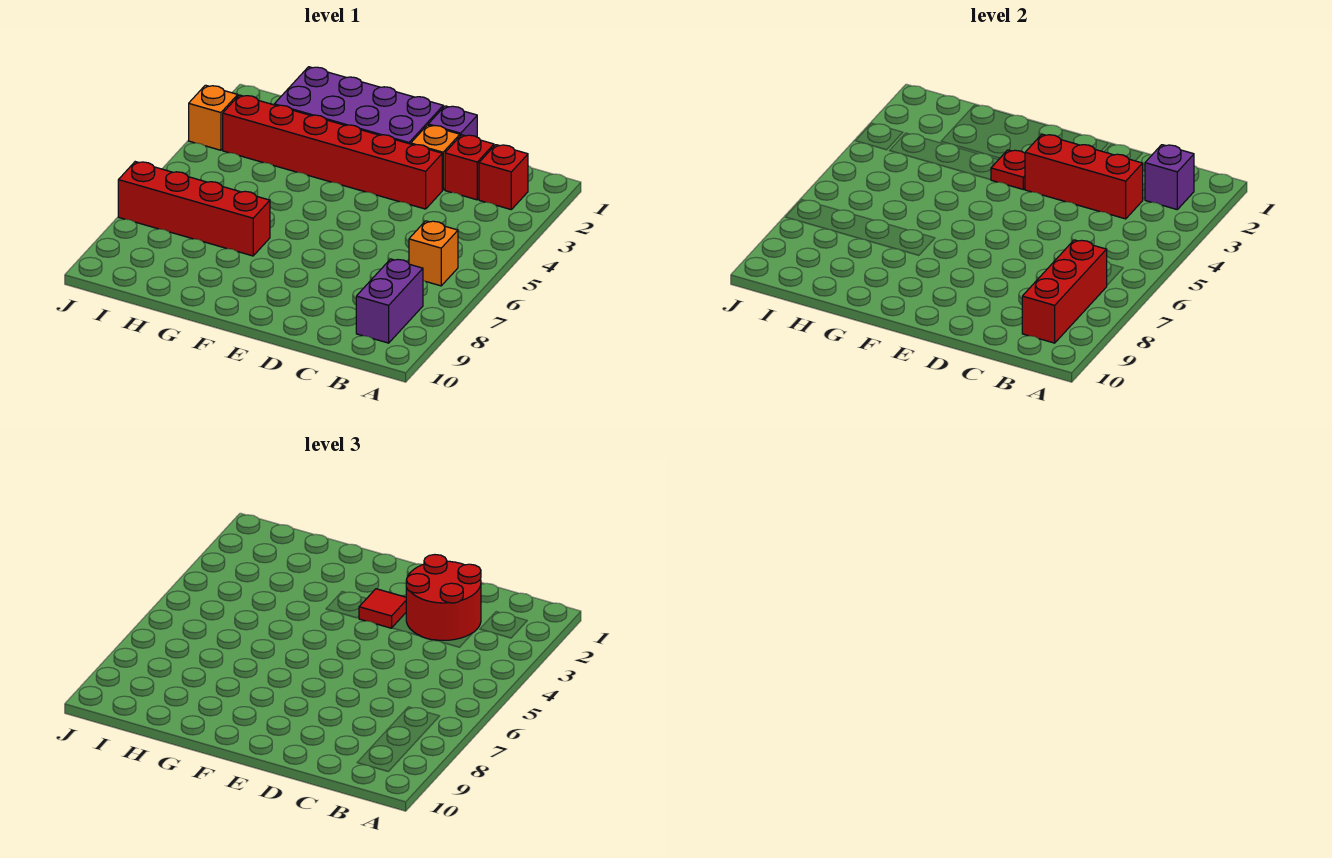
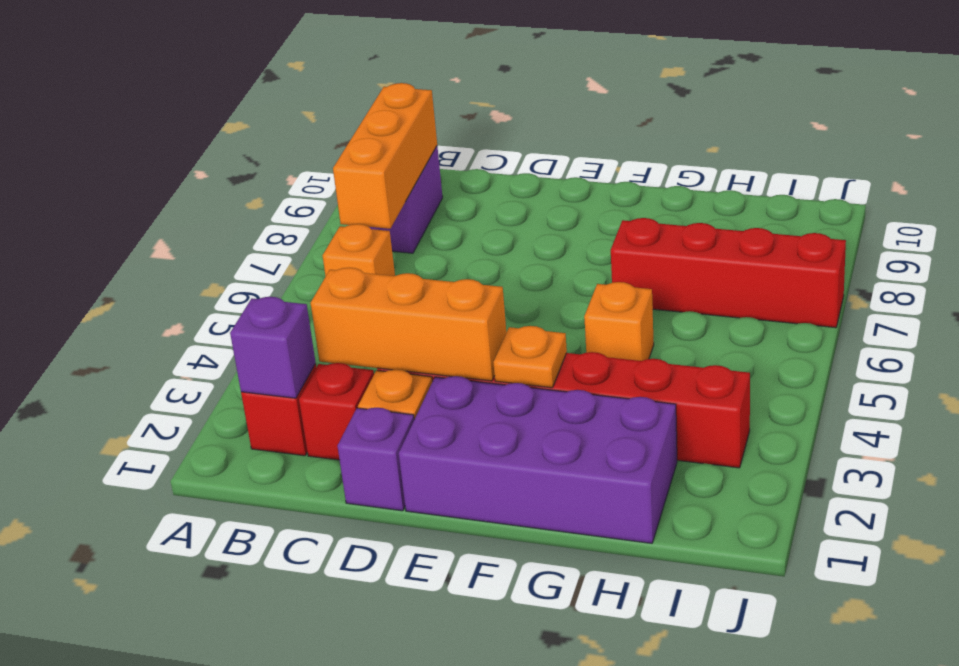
red brick B7:B9 level 2 -> orange brick B7:B9 level 2
red round brick C2:D3 level 3 -> none
red brick C3:E3 level 2 -> orange brick C3:E3 level 2
red tile E3 level 3 -> none
red plate F3 level 2 -> orange plate F3 level 2
orange brick J3 level 1 -> orange brick G5 level 1

